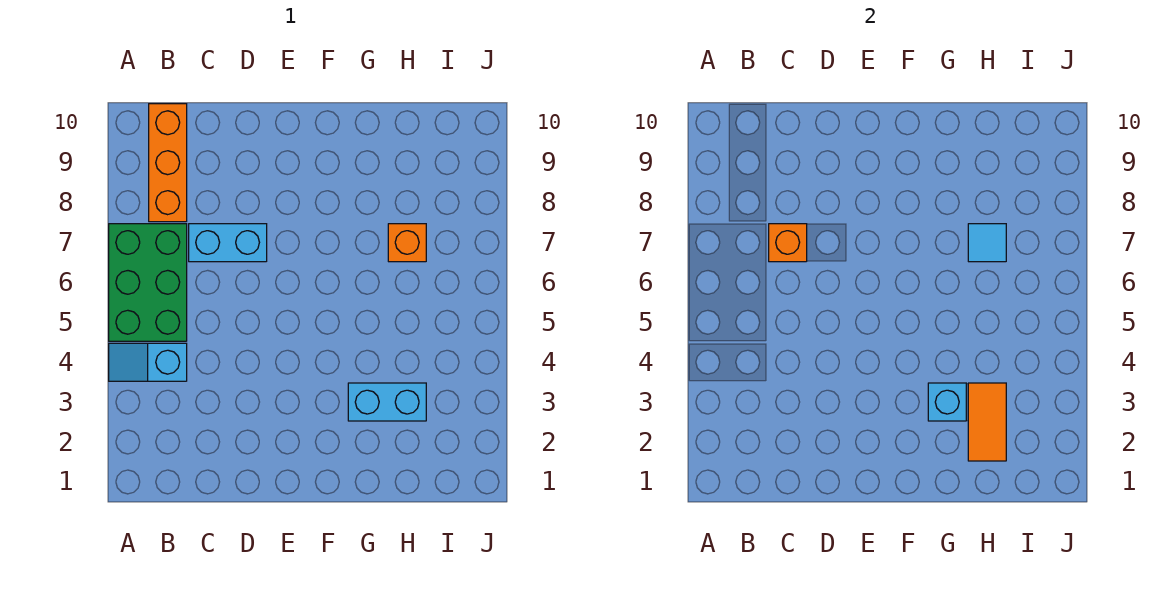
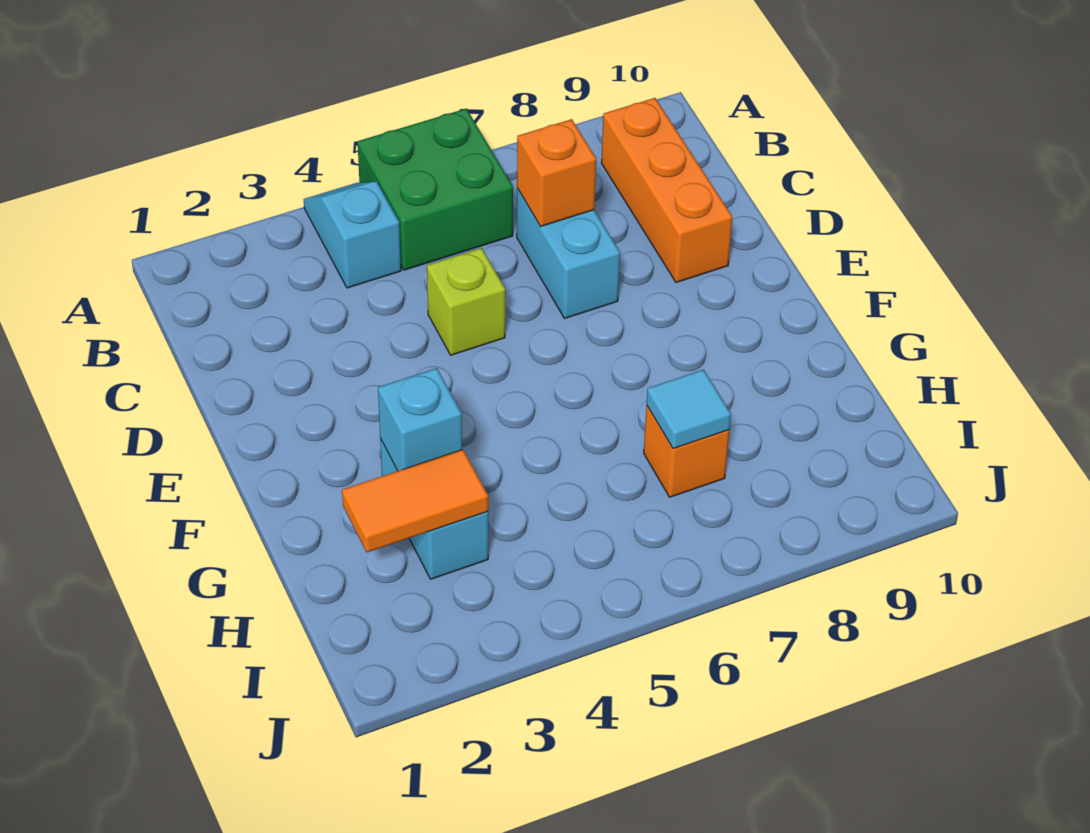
green brick A5:B7 level 1 -> green brick A5:B6 level 1
orange brick B8:B10 level 1 -> orange brick B9:D9 level 1
none -> lime brick D5 level 1

